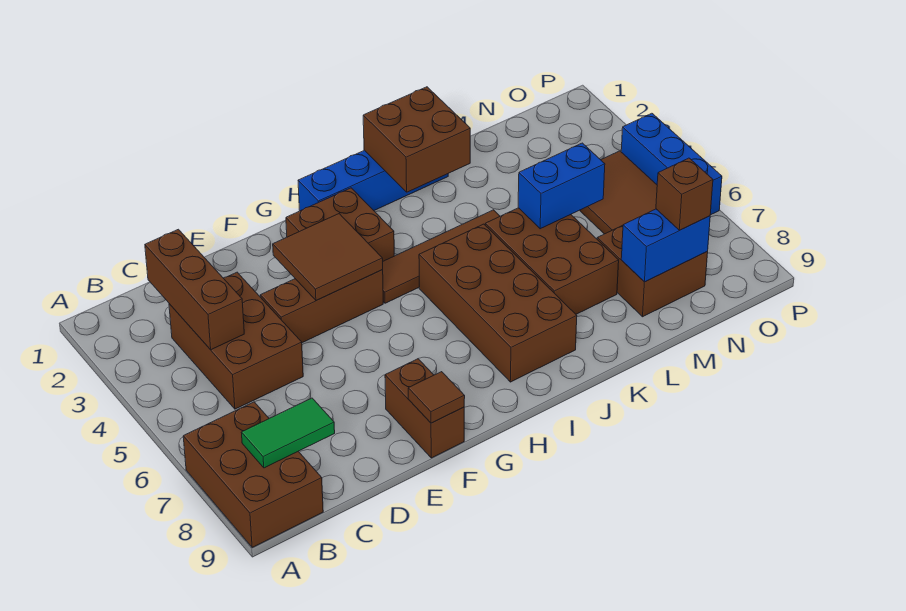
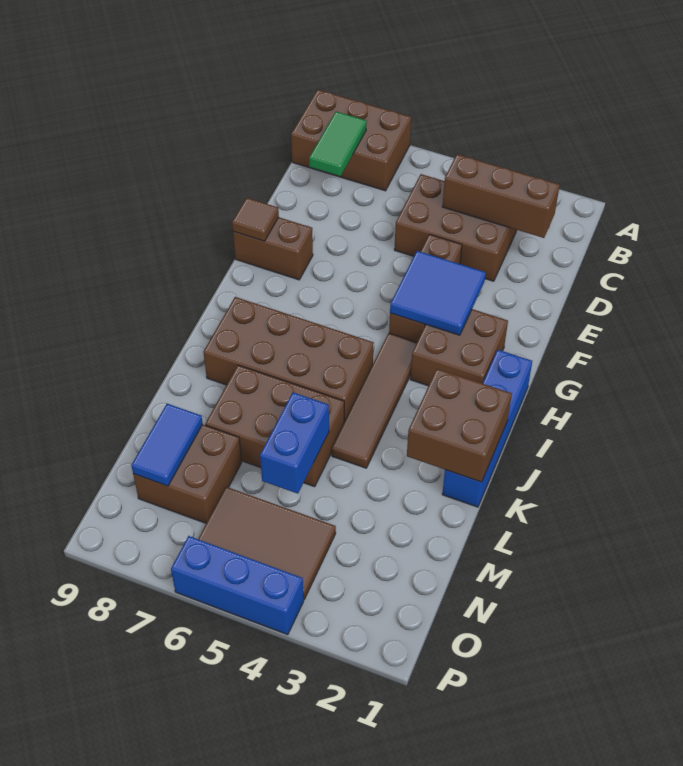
brown tile F3:G4 level 2 -> blue tile F3:G4 level 2
blue brick M8:N8 level 2 -> blue tile M8:N8 level 2
brown brick N8 level 3 -> none

